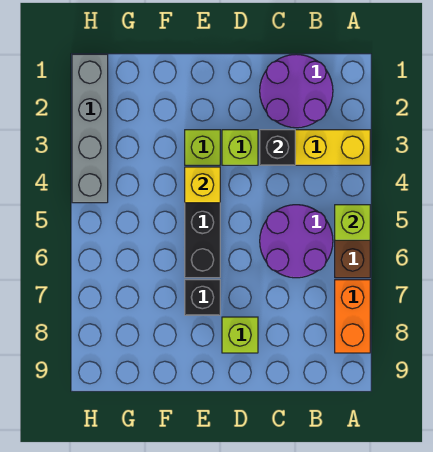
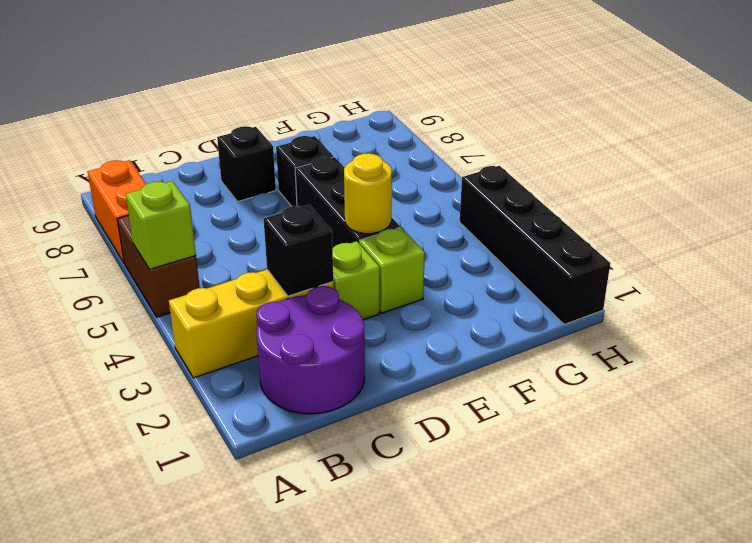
purple round brick B5:C6 level 1 -> none
lime brick D8 level 1 -> black brick D8 level 1
yellow brick E4 level 2 -> yellow round brick E4 level 2
grey brick H1:H4 level 1 -> black brick H1:H4 level 1

